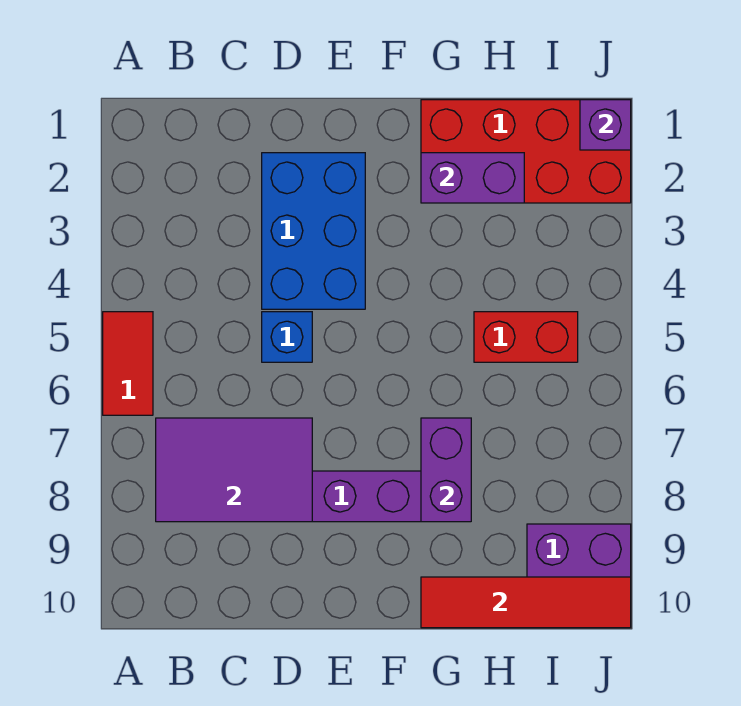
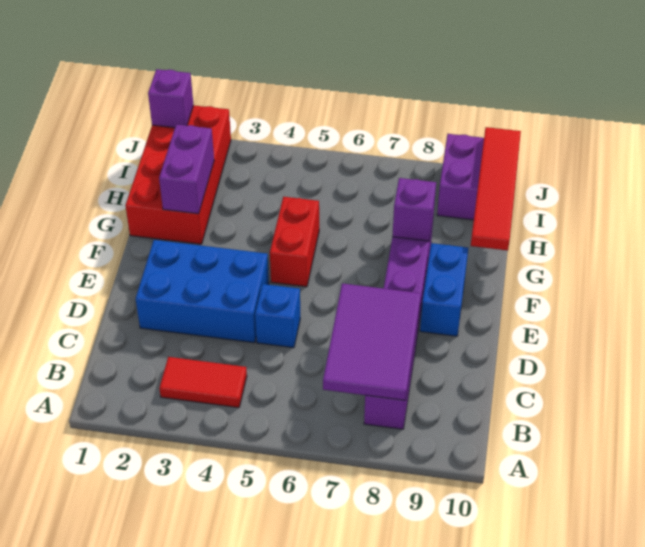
red tile A5:A6 level 1 -> red tile B3:B4 level 1
none -> blue brick E9:F9 level 1
purple brick G7:G8 level 2 -> purple brick G8 level 2
red brick H5:I5 level 1 -> red brick F5:G5 level 1

